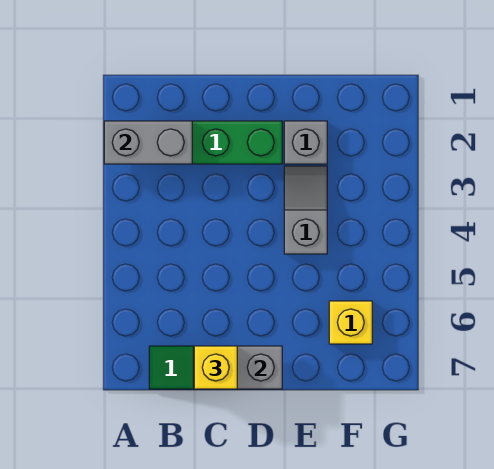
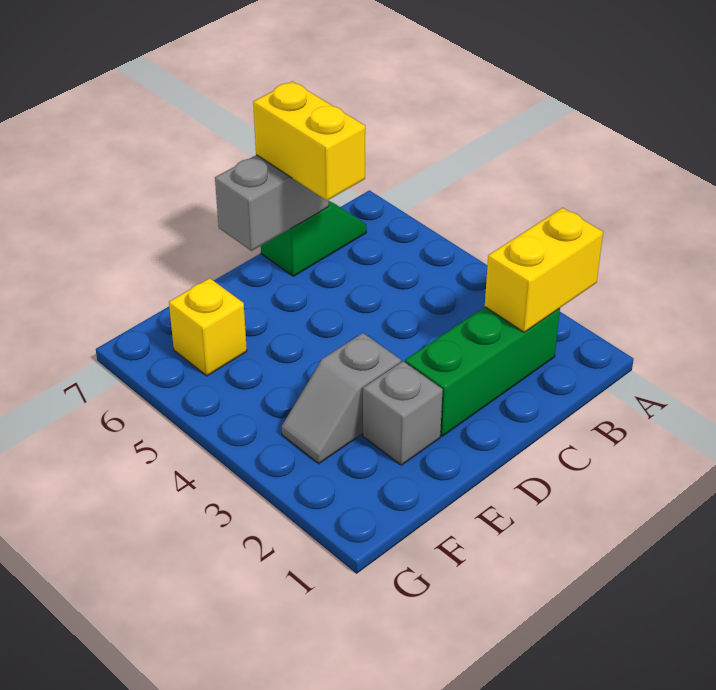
grey brick A2:B2 level 2 -> yellow brick A2:B2 level 2
yellow brick C7 level 3 -> yellow brick C6:C7 level 3
grey slope E3:E4 level 1 top 4 -> grey slope E3:F3 level 1 top E

